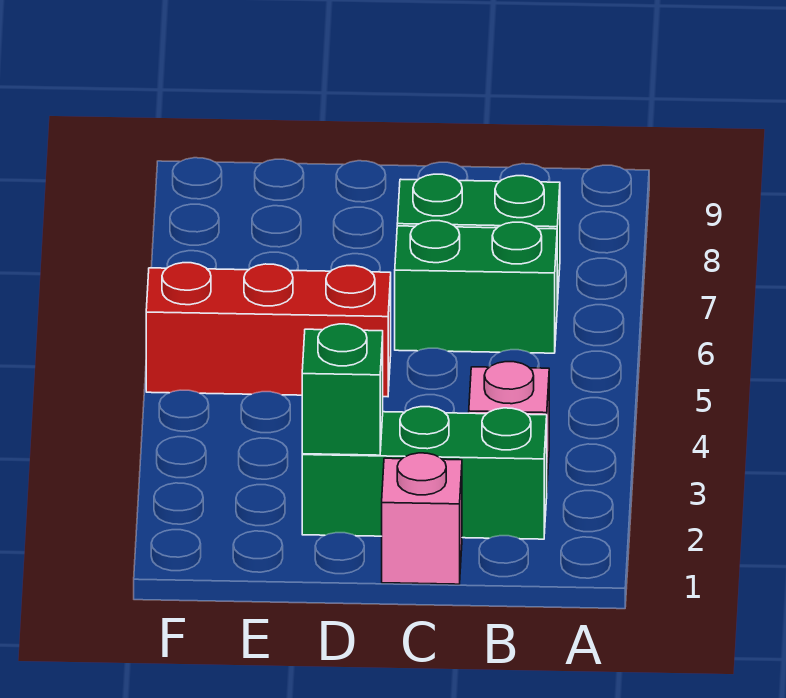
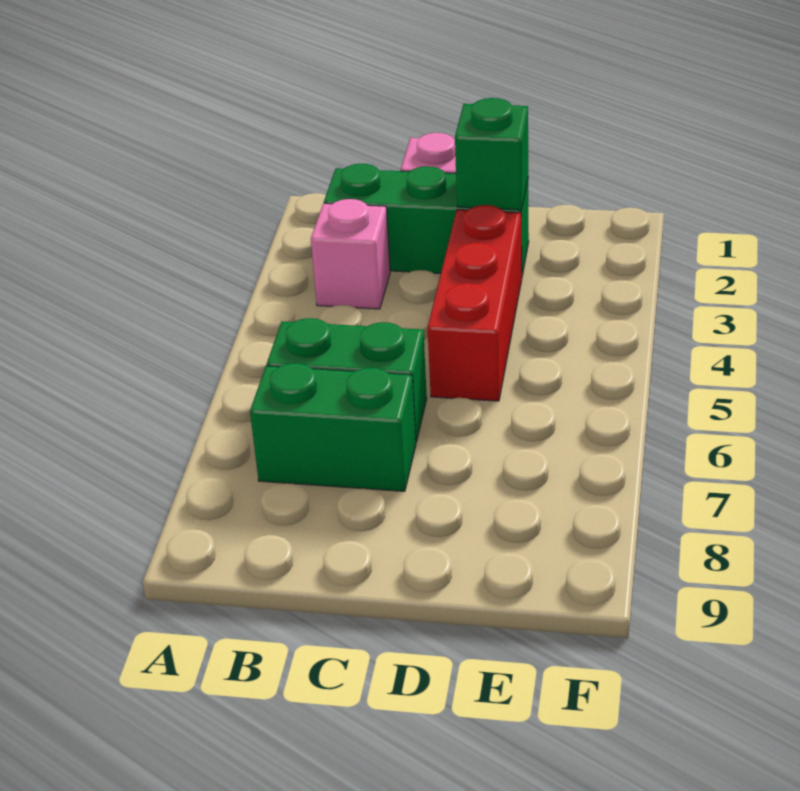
red brick D5:F5 level 1 -> red brick D3:D5 level 1

